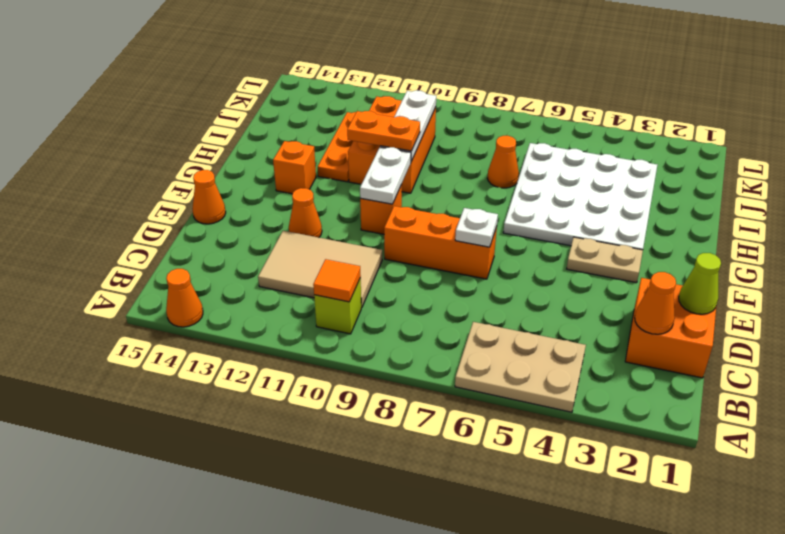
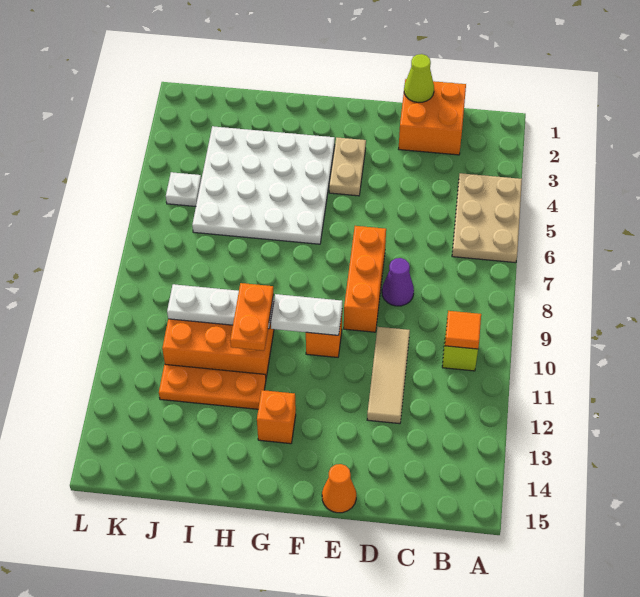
orange cone A14 level 1 -> none
orange cone C2 level 2 -> none
tan tile C10:D12 level 1 -> tan tile D10:D12 level 1
none -> purple cone D8 level 1
white plate E7 level 2 -> white plate K5 level 1
orange cone E12 level 1 -> none
orange cone I7 level 1 -> none

